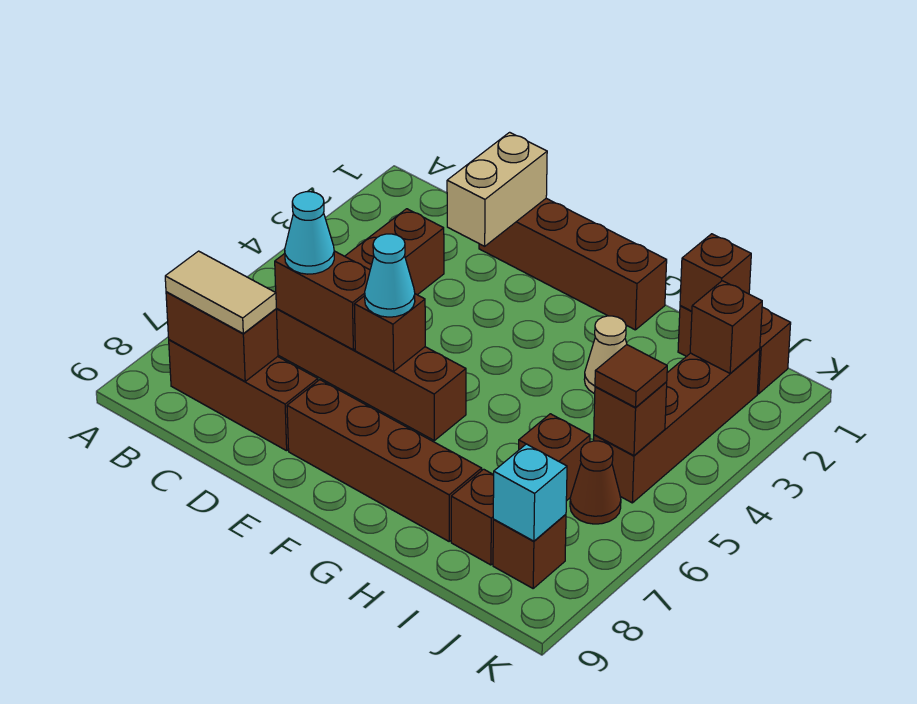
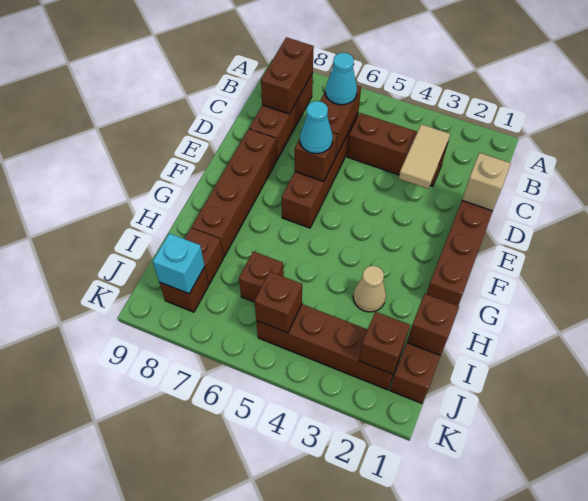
tan tile B8:C8 level 3 -> tan tile C3:D3 level 2
tan brick D1:D2 level 2 -> tan brick D1 level 2
brown tile J5 level 3 -> none
brown cone J6 level 1 -> none

